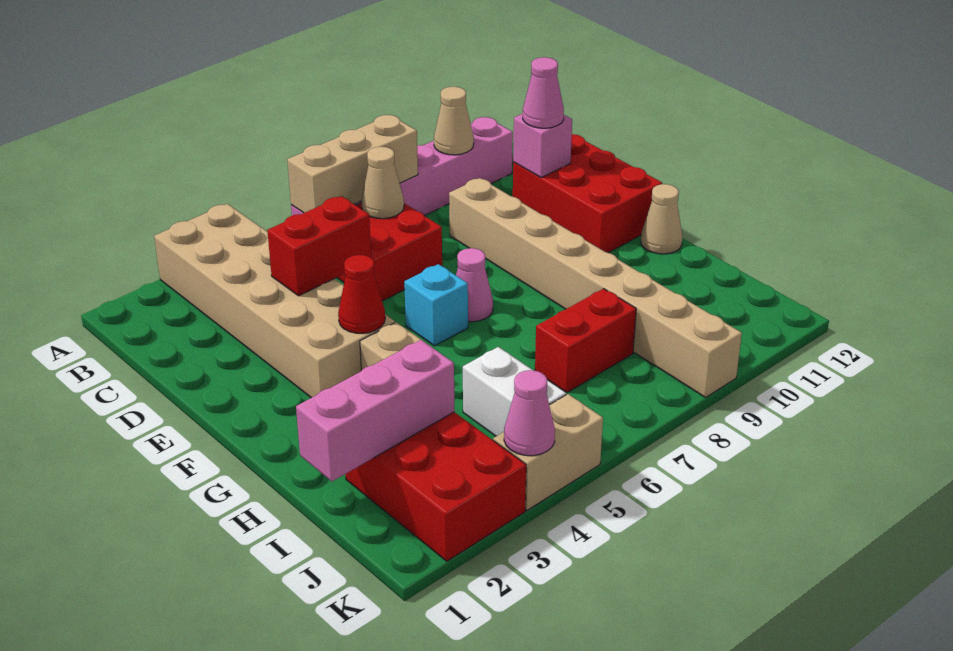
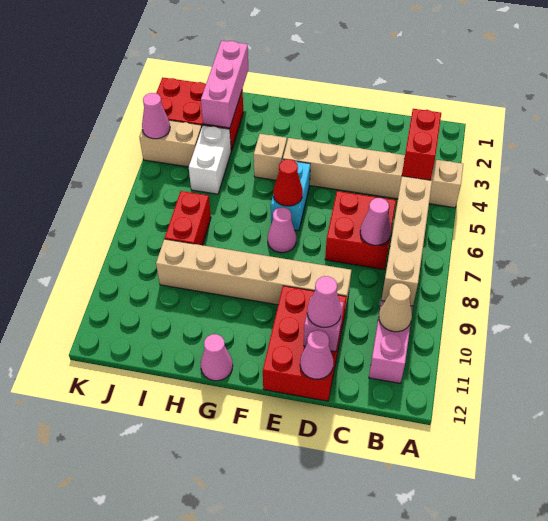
tan brick A3:F4 level 1 -> tan brick A4:F4 level 1
tan brick B6:B8 level 2 -> tan brick B6:B9 level 2
tan cone C7 level 2 -> pink cone C7 level 2
red brick D4:D5 level 2 -> red brick B3:B4 level 2
tan brick D9:K9 level 1 -> tan brick D9:I9 level 1
red brick D11:F12 level 1 -> red brick D10:E12 level 1
none -> pink cone D12 level 2
red cone F4 level 2 -> red cone F6 level 2
cyan brick F6 level 1 -> cyan brick F5:F6 level 1
tan cone G12 level 1 -> pink cone G12 level 1
white brick I5:J5 level 1 -> white brick I4:I5 level 1
tan brick K4:K5 level 1 -> tan brick J4:K4 level 1

